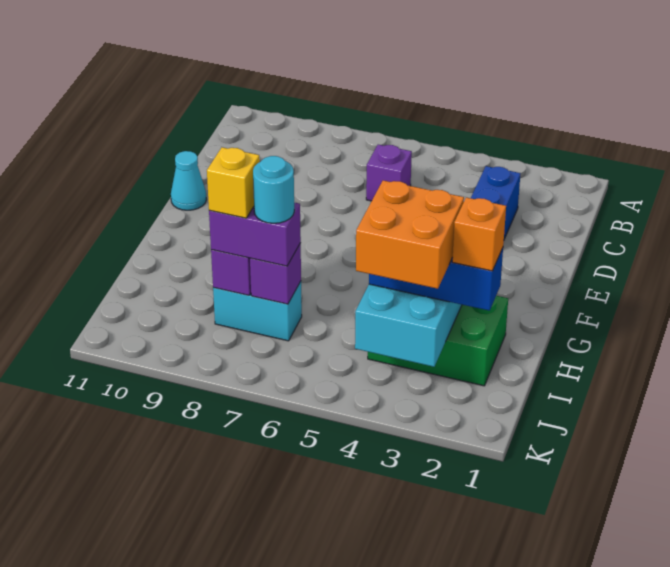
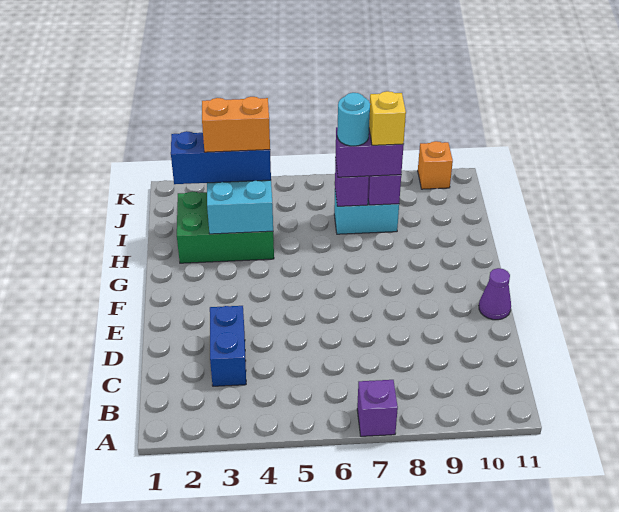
purple brick C6 level 1 -> purple brick A7 level 1
cyan cone E11 level 1 -> purple cone E11 level 1
orange brick I2 level 4 -> orange brick K10 level 1
orange brick I3:J4 level 4 -> orange brick I3:I4 level 4

